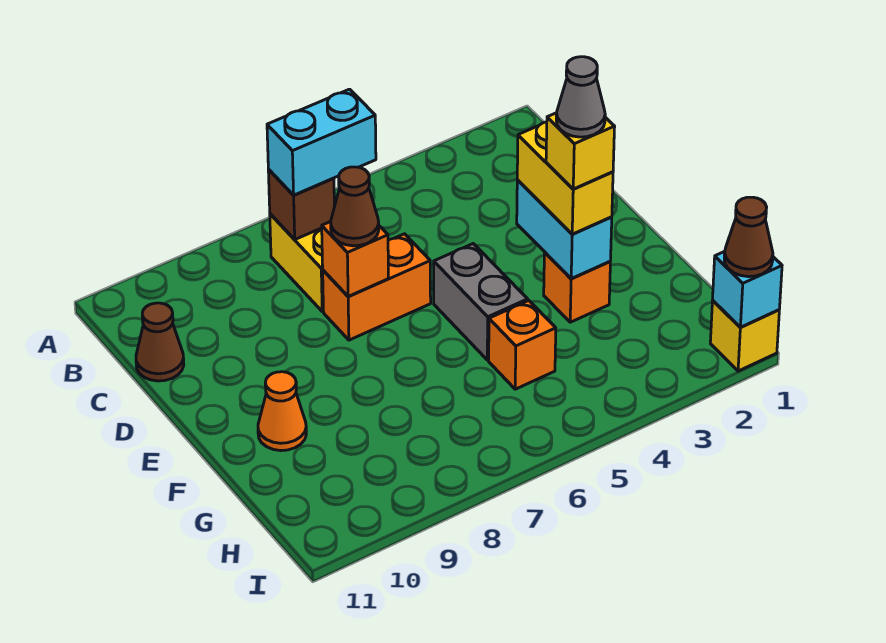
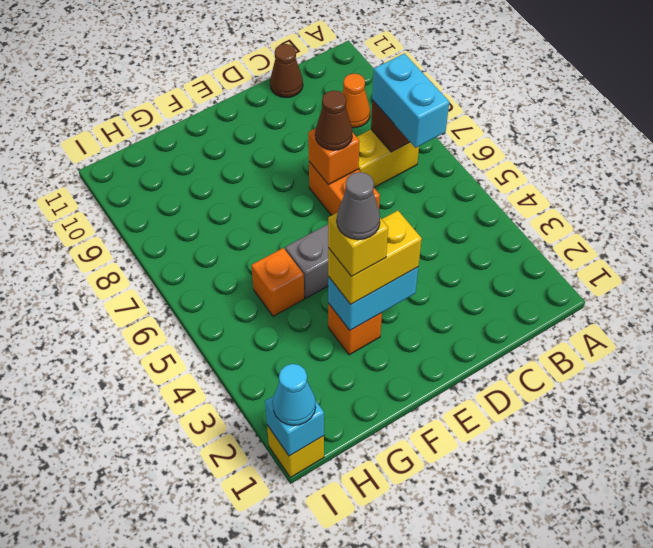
orange cone F10 level 1 -> orange cone B9 level 1
brown cone I1 level 3 -> cyan cone I1 level 3

